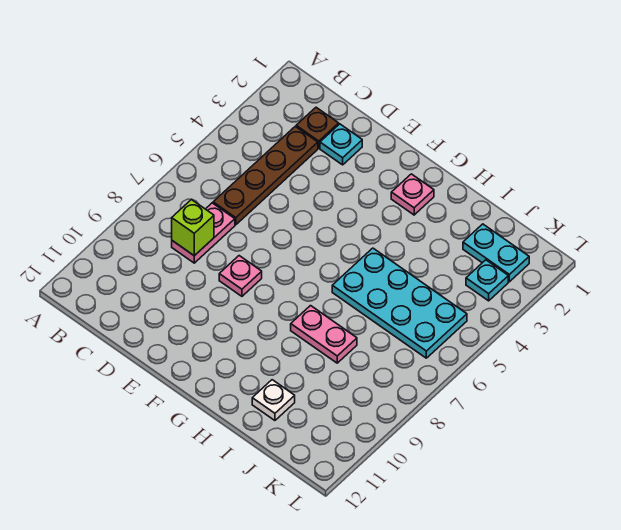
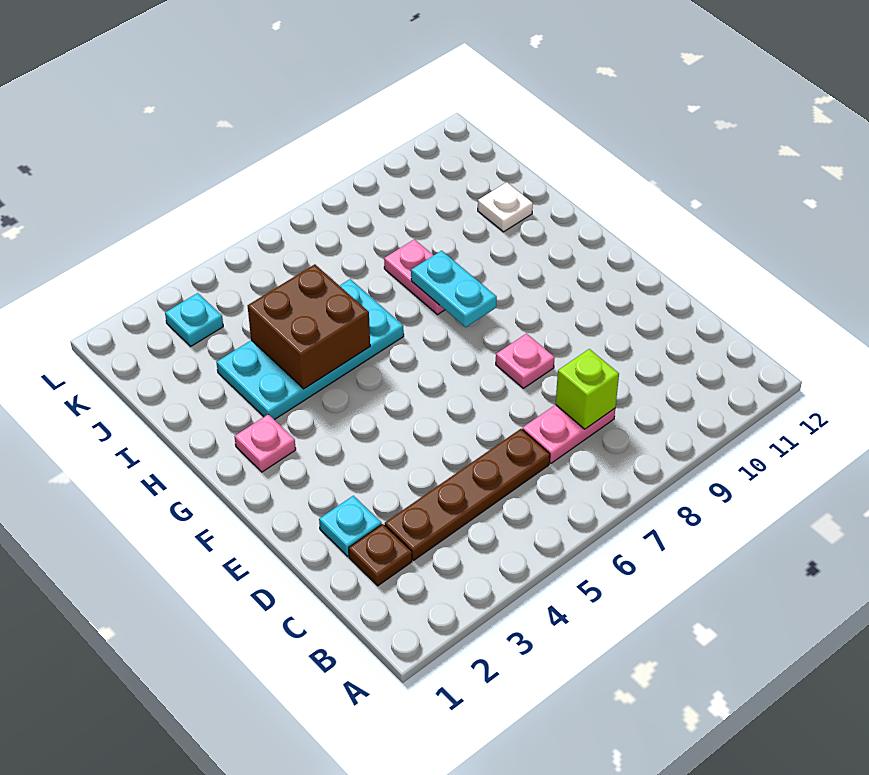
none -> brown brick H4:I5 level 2
cyan plate H5:K6 level 1 -> cyan plate H3:I6 level 1
cyan plate J2:K2 level 1 -> cyan plate G8:H8 level 2

